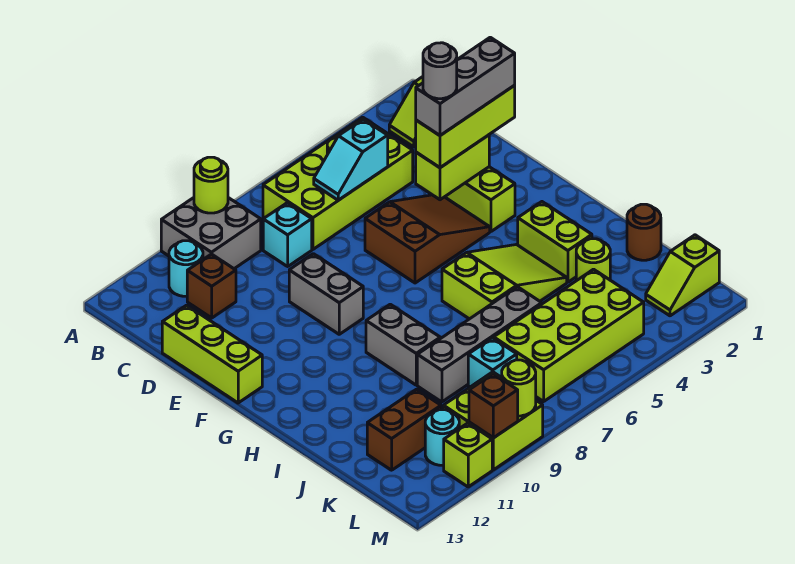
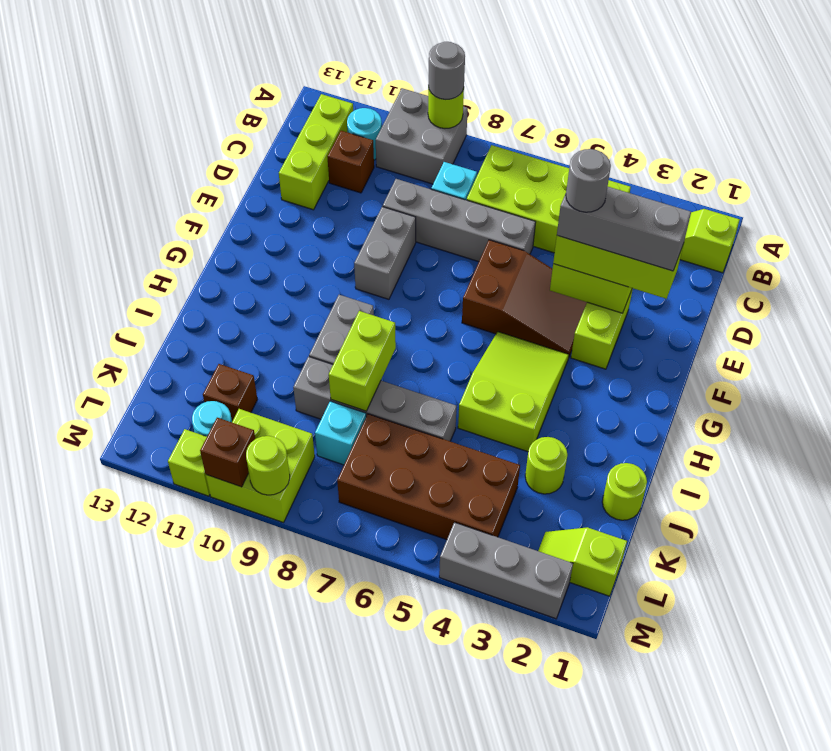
none -> grey round brick A9 level 3
cyan slope C5:C6 level 2 top 5 -> none
none -> grey brick D6:D9 level 1
lime brick D13:F13 level 1 -> lime brick B12:D12 level 1
lime brick H3:I3 level 1 -> lime brick I8:J8 level 2
lime slope H4:I6 level 1 top 6 -> lime slope G4:I5 level 1 top I
brown round brick J1 level 1 -> lime round brick J1 level 1
lime brick K4:L7 level 1 -> brown brick K4:L7 level 1
brown brick K11:K12 level 1 -> brown brick K11 level 1
none -> grey brick M2:M4 level 1

